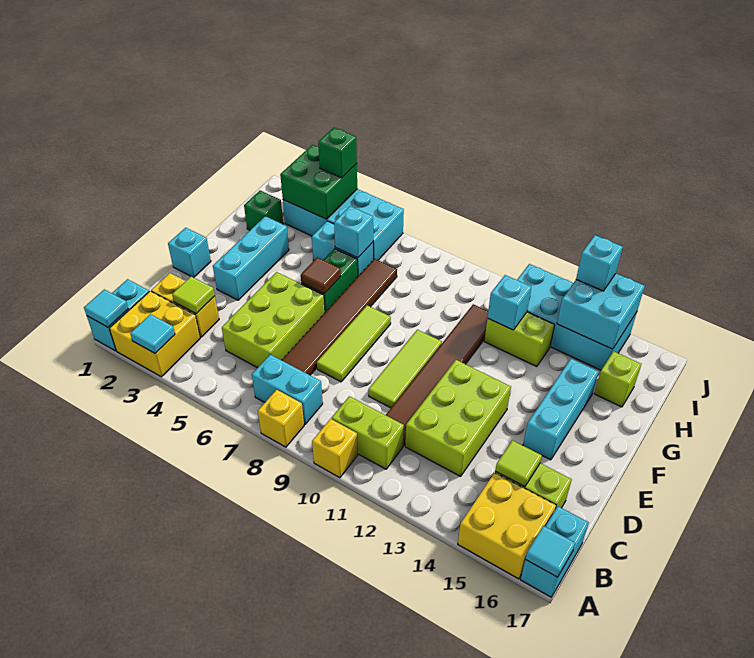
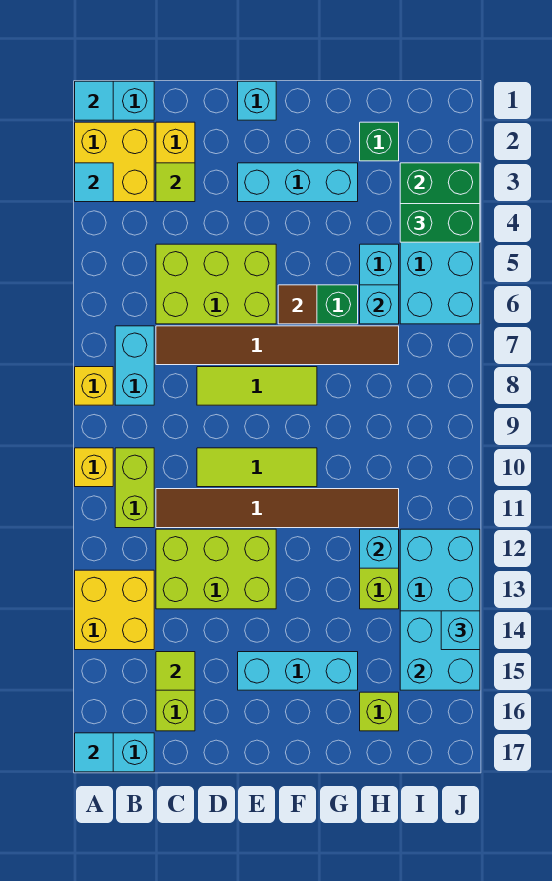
yellow brick A15:B16 level 1 -> yellow brick A13:B14 level 1
green brick J4 level 3 -> green brick I4:J4 level 3

